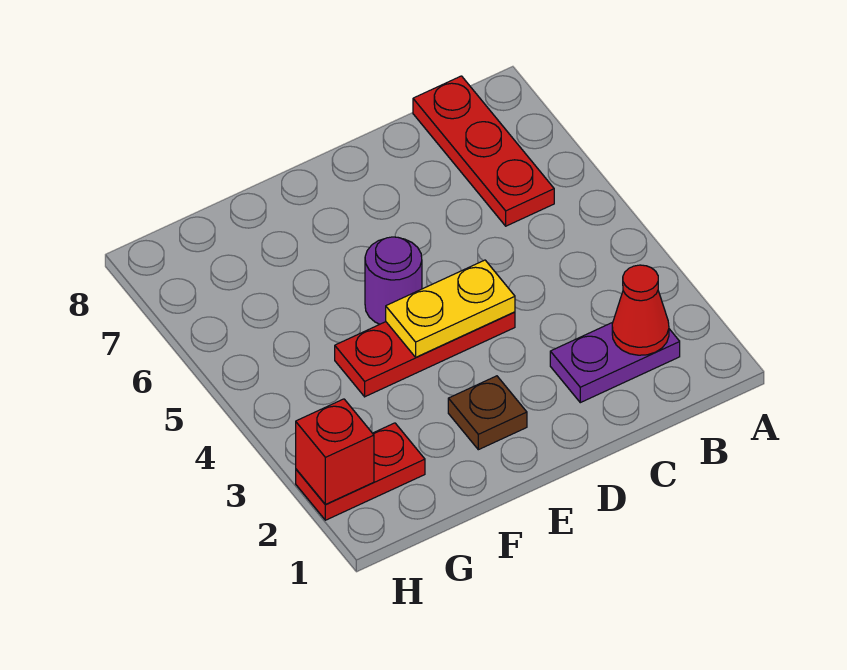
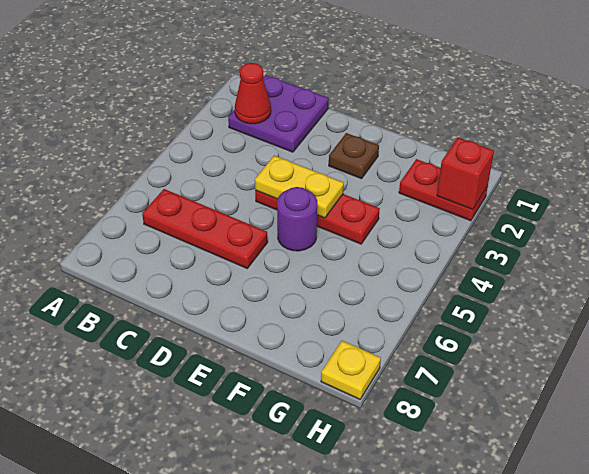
purple plate B2:C2 level 1 -> purple plate B1:C2 level 1
red plate B6:B8 level 1 -> red plate B6:D6 level 1
none -> yellow plate H8 level 1

